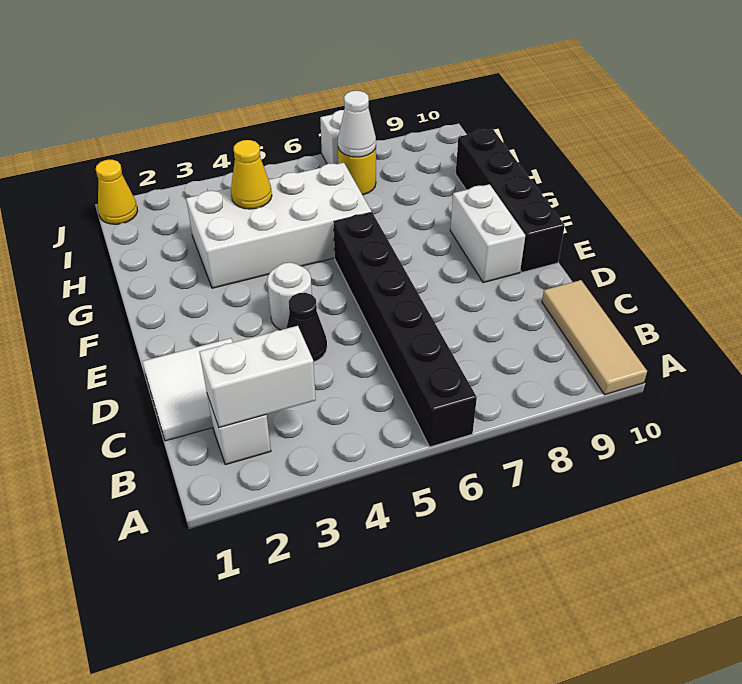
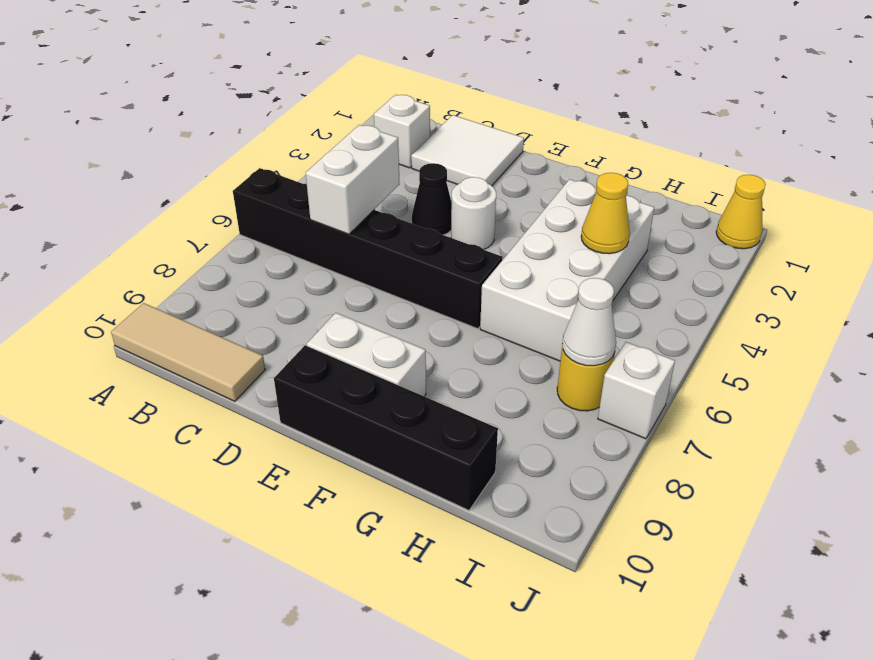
white brick B2:B3 level 2 -> white brick C5:C6 level 2

